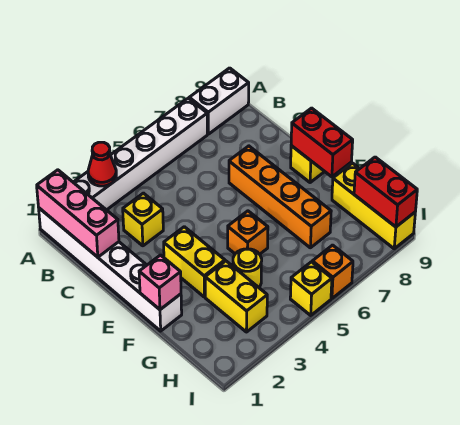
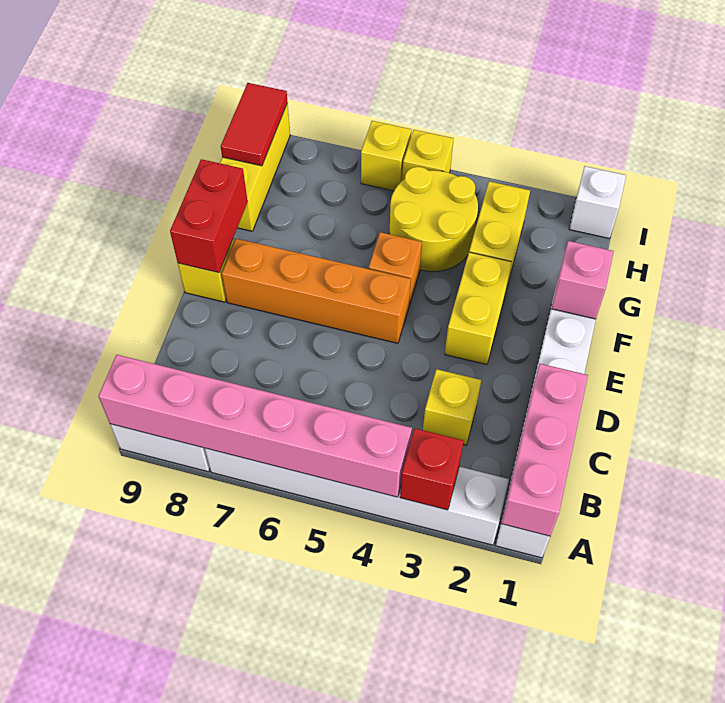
red cone A3 level 2 -> red brick A3 level 2
none -> pink brick A4:A9 level 2
orange brick D7:G7 level 1 -> orange brick E5:E8 level 1
yellow round brick G4 level 1 -> yellow round brick G4:H5 level 1
red brick H9:I9 level 2 -> red tile H9:I9 level 2
none -> white brick I1 level 1
orange brick I6 level 1 -> yellow brick I6 level 1

